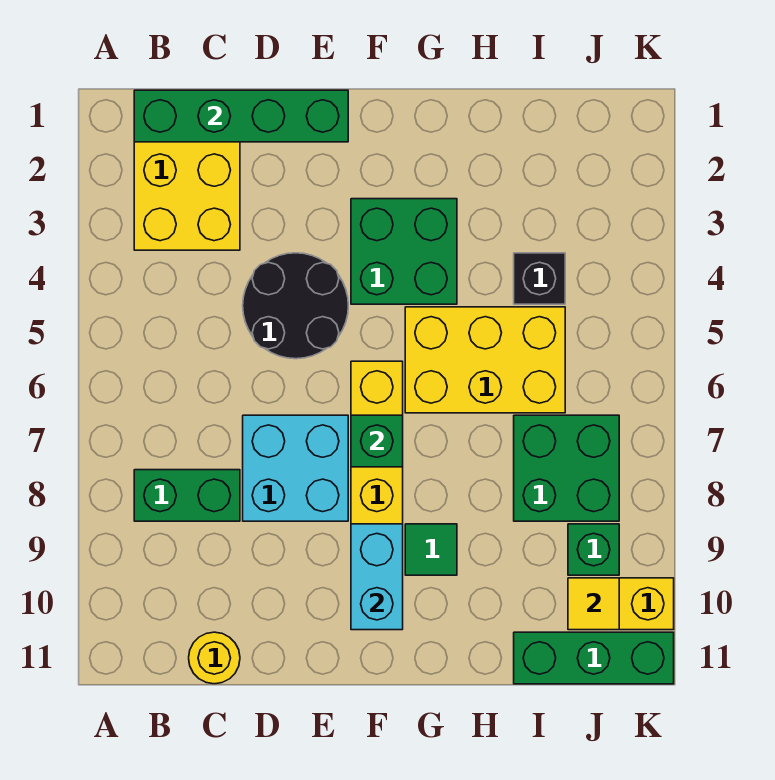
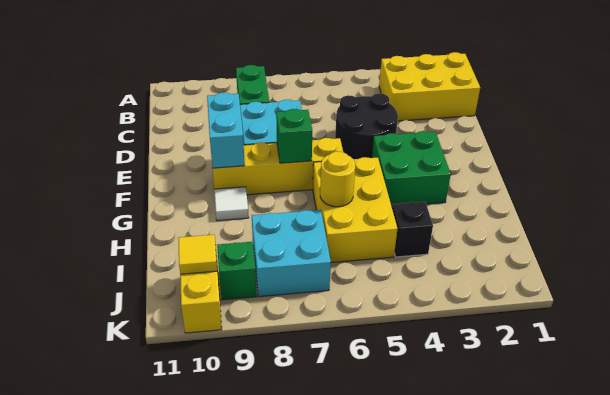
green brick B1:E1 level 2 -> none
yellow round brick C11 level 1 -> yellow round brick H6 level 2
cyan brick F9:F10 level 2 -> cyan brick E9:F9 level 2
green tile G9 level 1 -> white tile G9 level 1
green brick I7:J8 level 1 -> cyan brick I7:J8 level 1
green brick I11:K11 level 1 -> none

